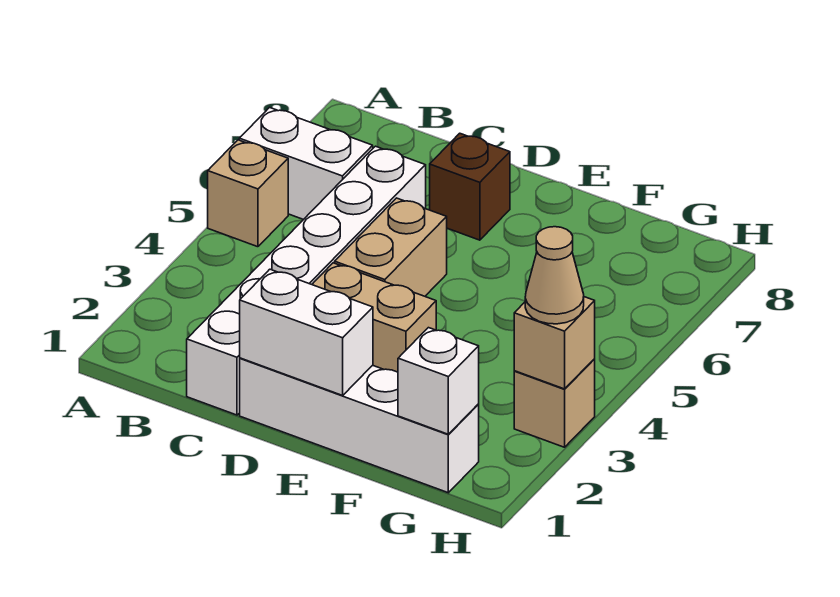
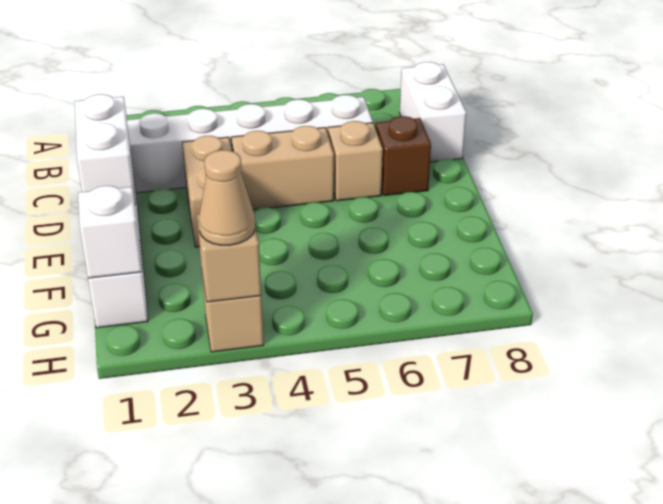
tan brick A5 level 1 -> tan brick D6 level 1
white brick A6:B6 level 1 -> white brick B8:C8 level 1

